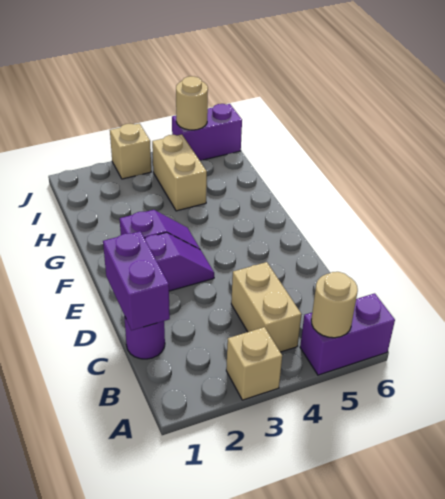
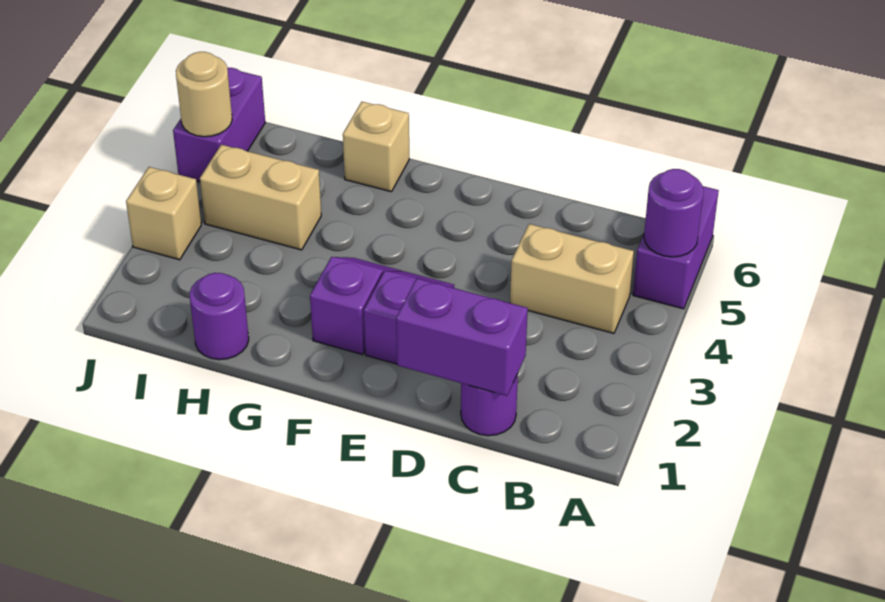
tan brick A3 level 1 -> tan brick G6 level 1
tan round brick A5 level 2 -> purple round brick A5 level 2
none -> purple round brick H1 level 1

